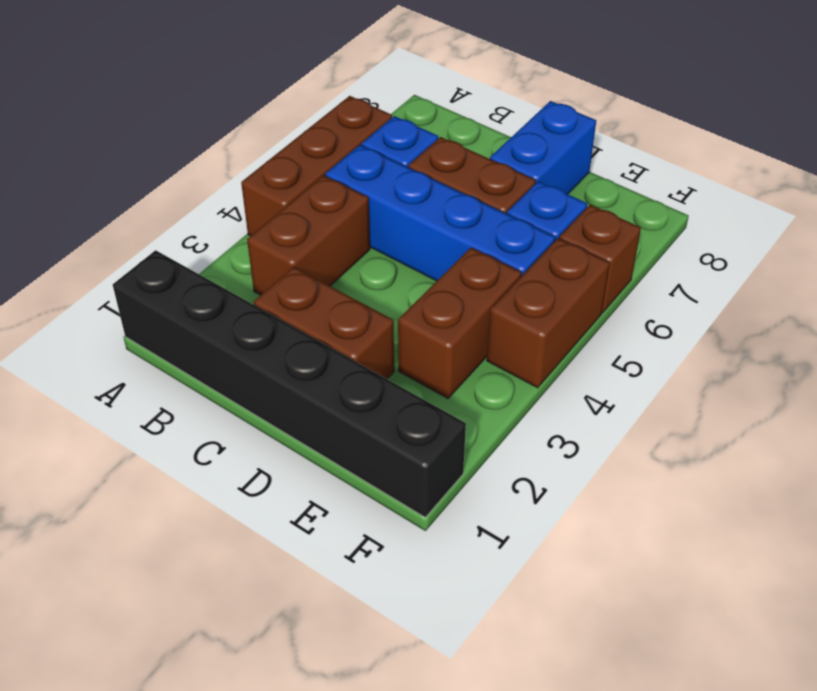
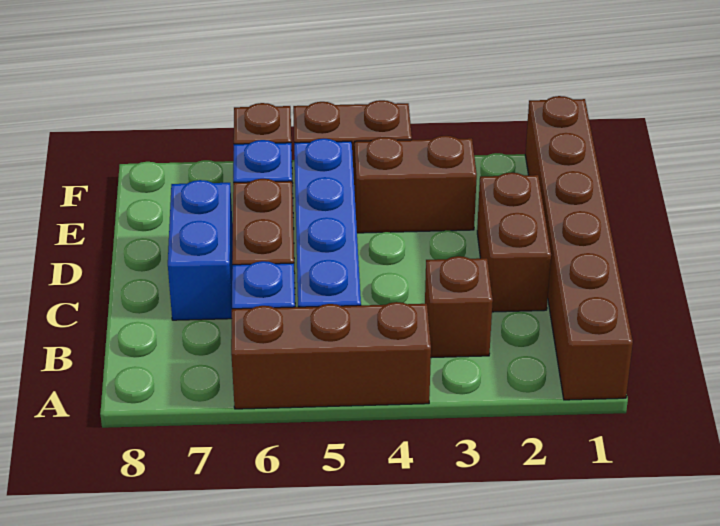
black brick A1:F1 level 1 -> brown brick A1:F1 level 1
brown brick B3:B4 level 1 -> brown brick B3 level 1
blue brick D7:D8 level 1 -> blue brick C7:D7 level 1

